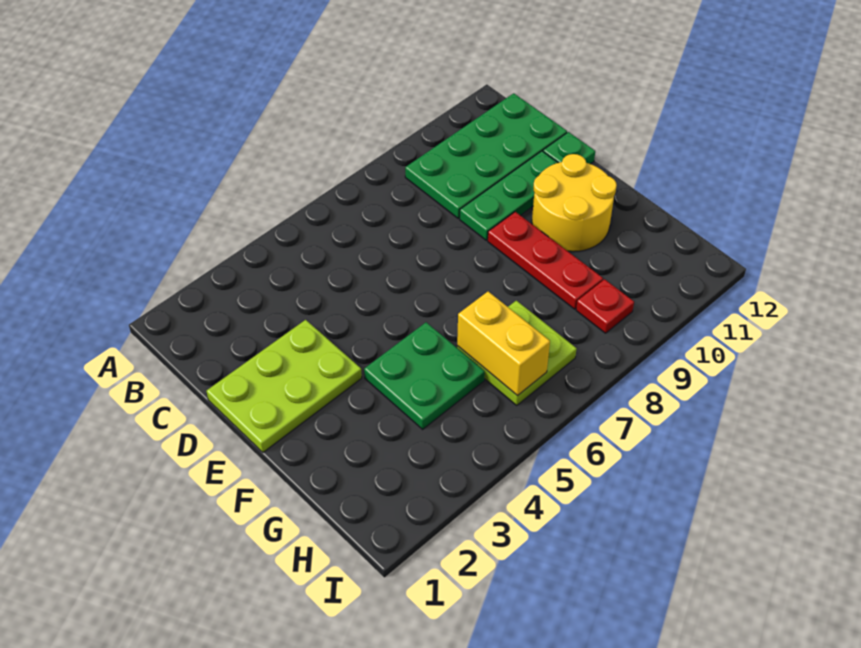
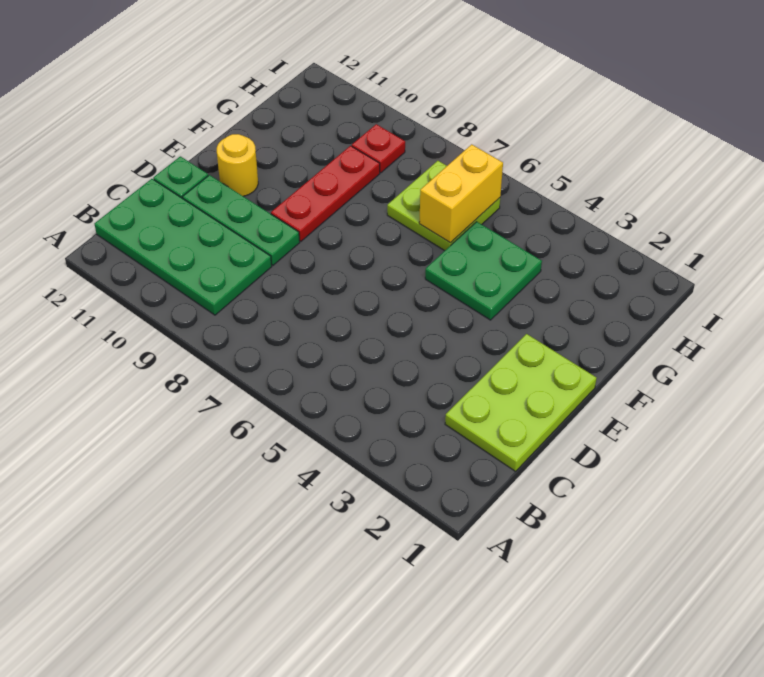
lime plate D1:E3 level 1 -> lime plate C1:E2 level 1
yellow round brick E10:F11 level 1 -> yellow round brick E11 level 1

